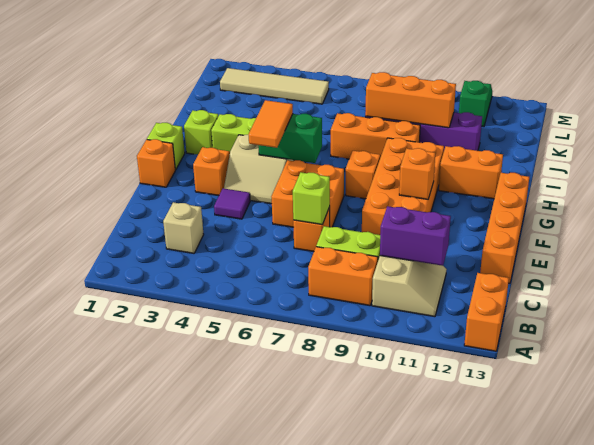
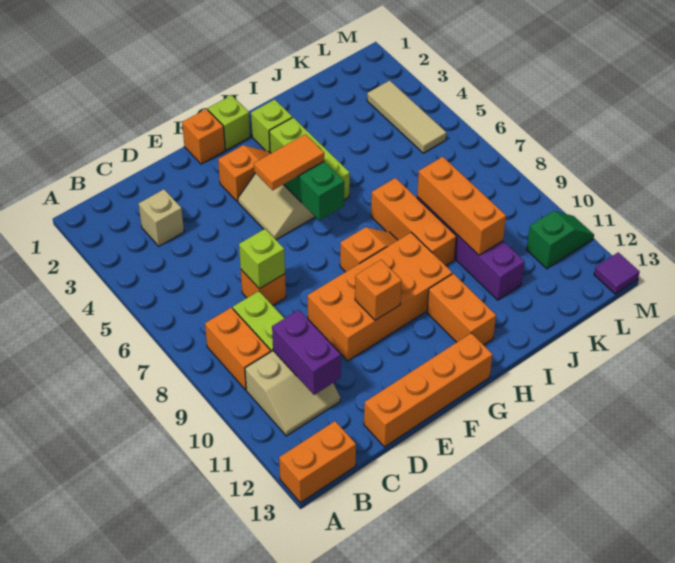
purple tile E4 level 1 -> purple tile M13 level 1
orange brick E6:F7 level 1 -> none
tan tile L2:L5 level 1 -> tan tile L3:L5 level 1

